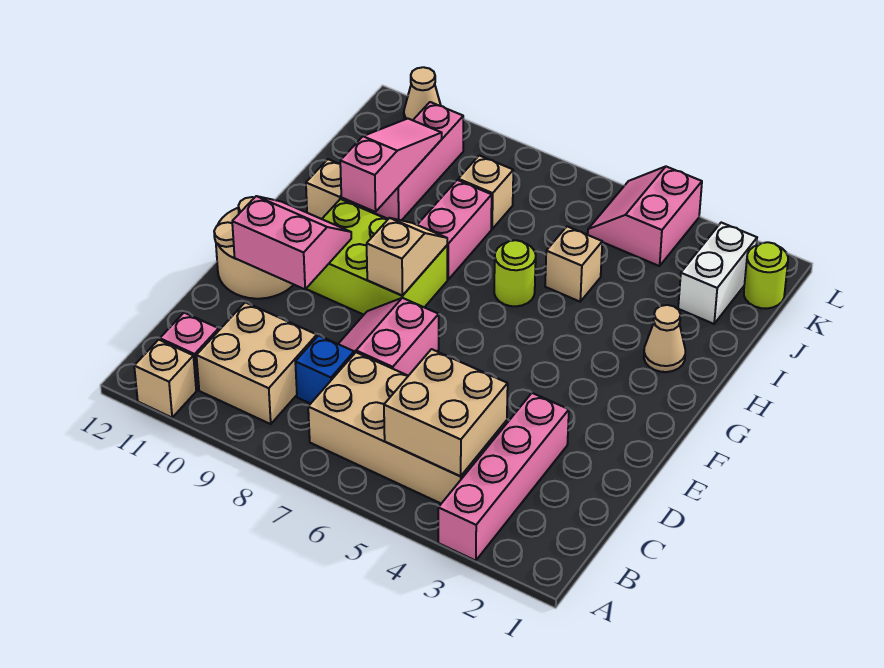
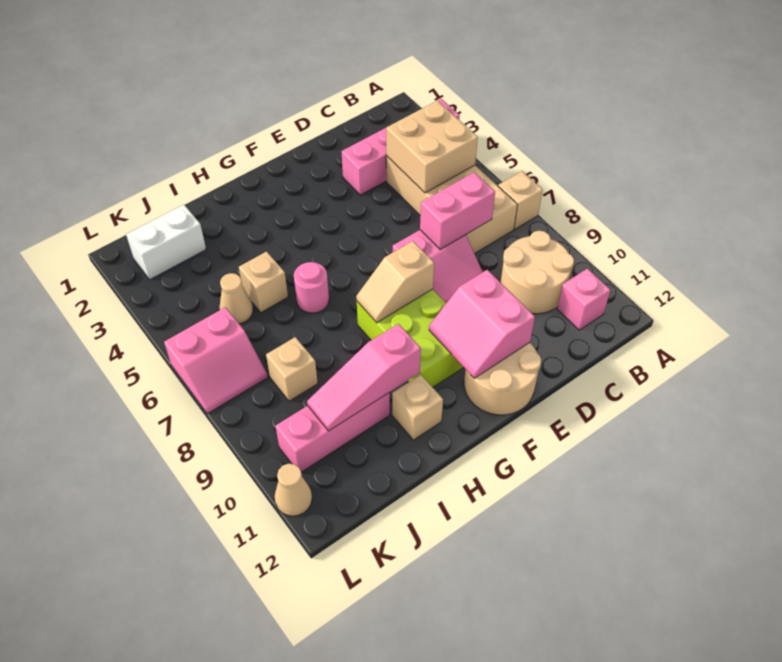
tan brick A11 level 1 -> tan brick A7 level 1
tan brick B9:C10 level 1 -> tan round brick B9:C10 level 1
blue brick C8 level 1 -> none
tan cone H2 level 1 -> tan cone J5 level 1
lime round brick H6 level 1 -> pink round brick H6 level 1
pink brick H8:I8 level 1 -> pink brick C7:D7 level 2
lime round brick K1 level 1 -> none
pink slope K4:L5 level 1 top 4 -> pink slope K6:L7 level 1 top 6

